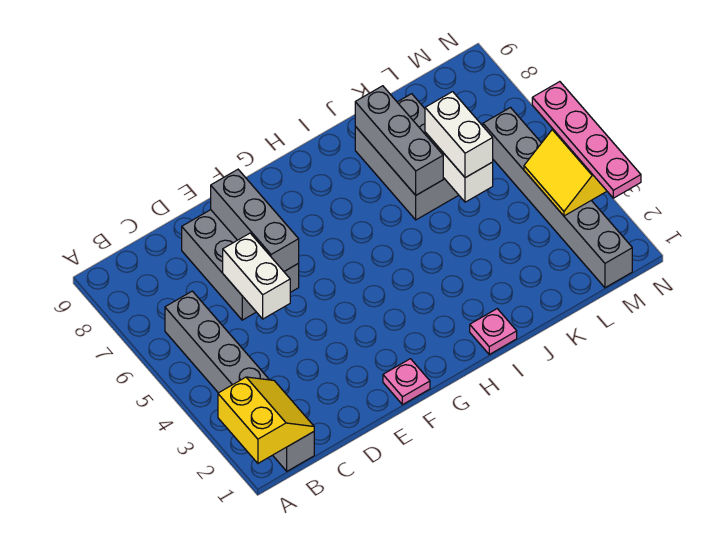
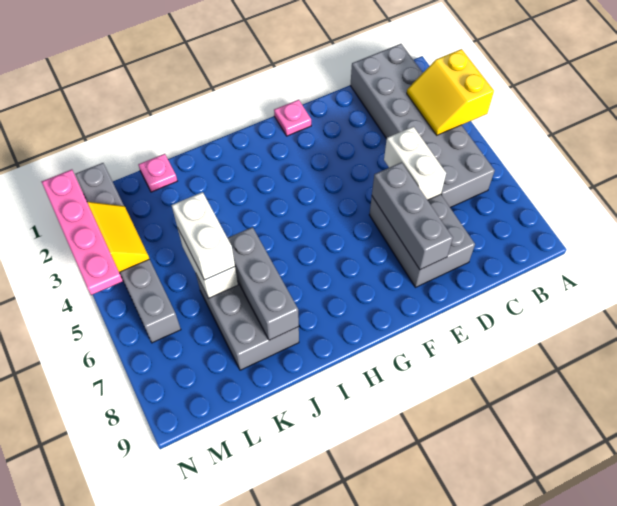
yellow slope A1:B2 level 2 top A -> yellow slope A3:B4 level 2 top A
grey brick B1:B6 level 1 -> grey brick B1:C6 level 1
pink plate I1 level 1 -> pink plate K1 level 1

